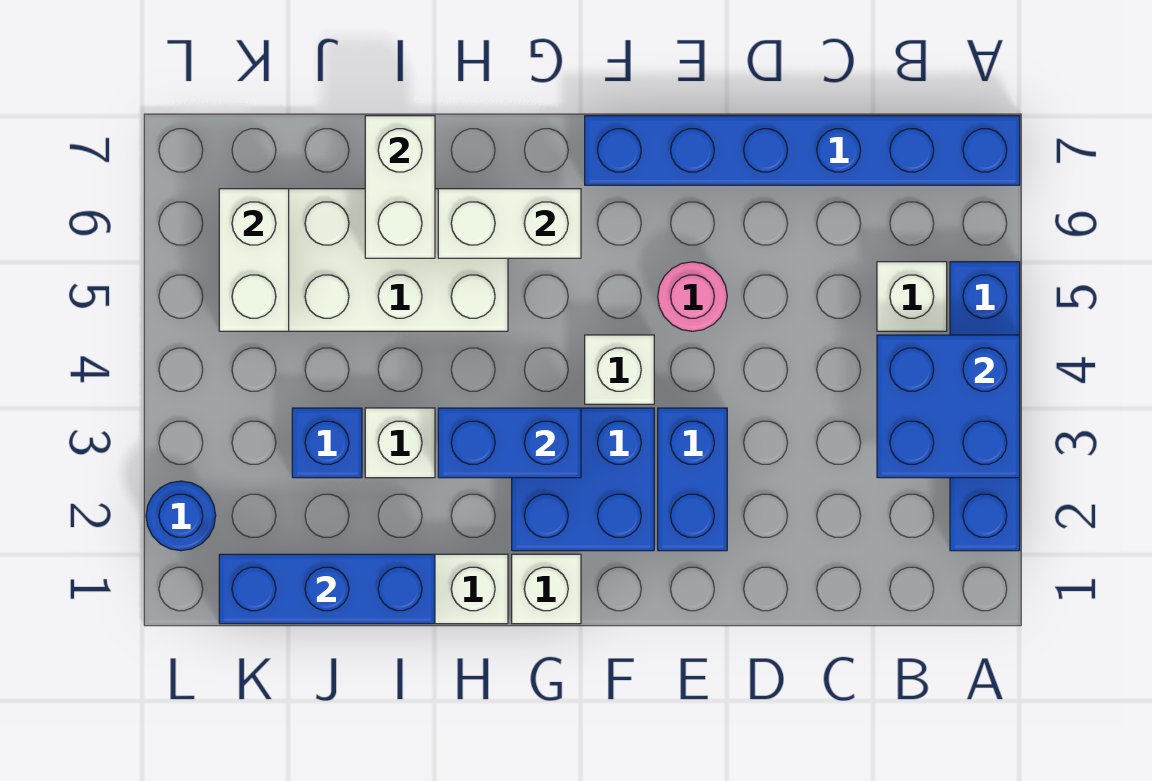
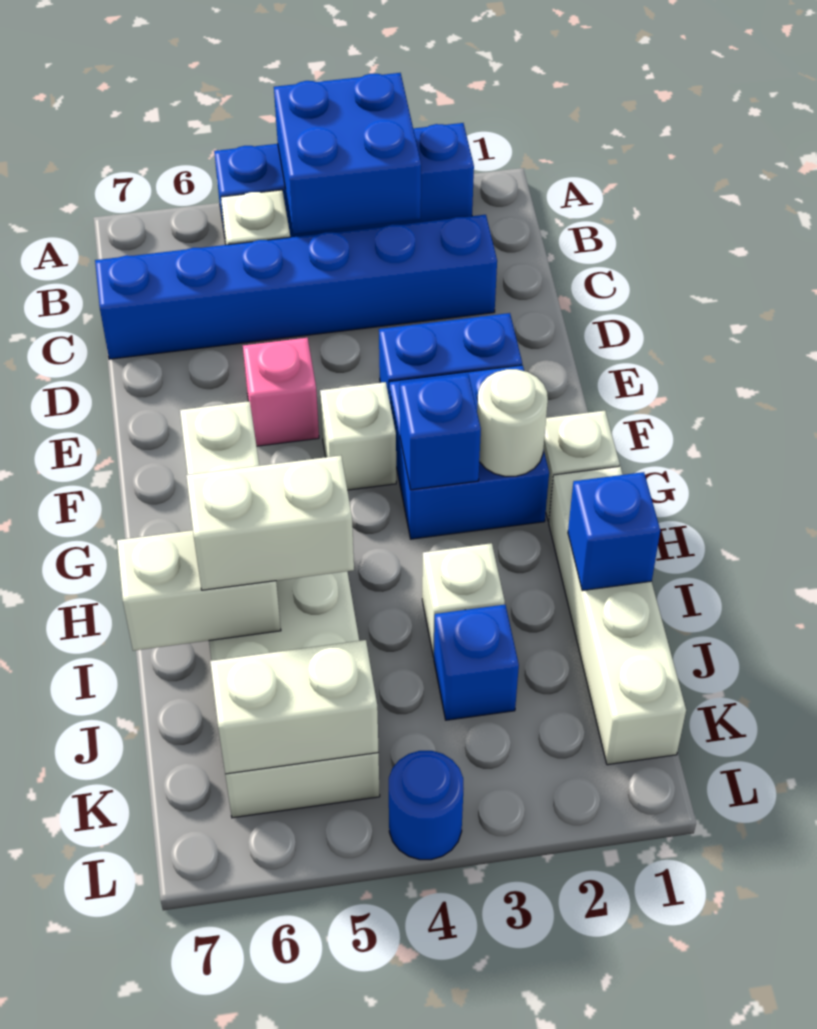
blue brick A7:F7 level 1 -> blue brick C2:C7 level 1
pink round brick E5 level 1 -> pink brick E5 level 1
none -> white round brick G2 level 2
blue brick G3:H3 level 2 -> blue brick G3 level 2
blue brick I1:K1 level 2 -> blue brick I1 level 2
none -> white brick I5:I6 level 3
blue round brick L2 level 1 -> blue round brick L4 level 1

